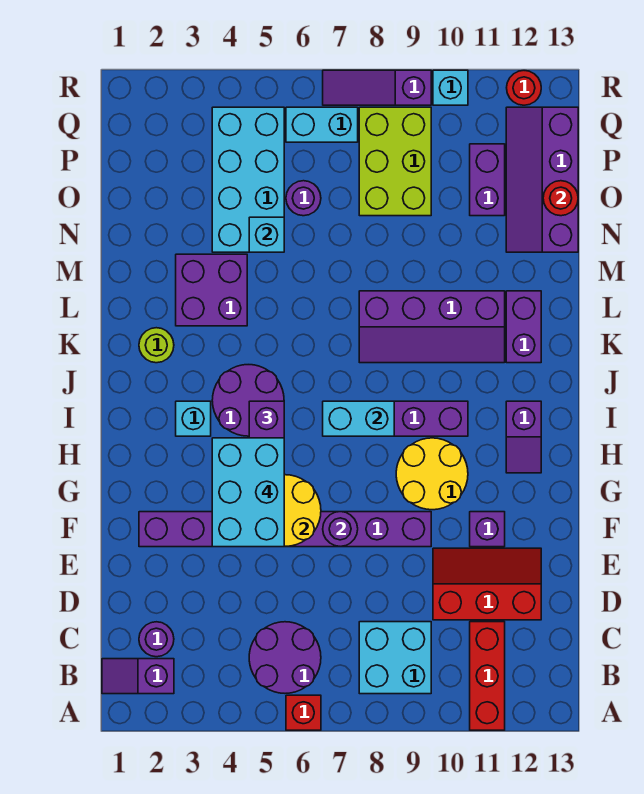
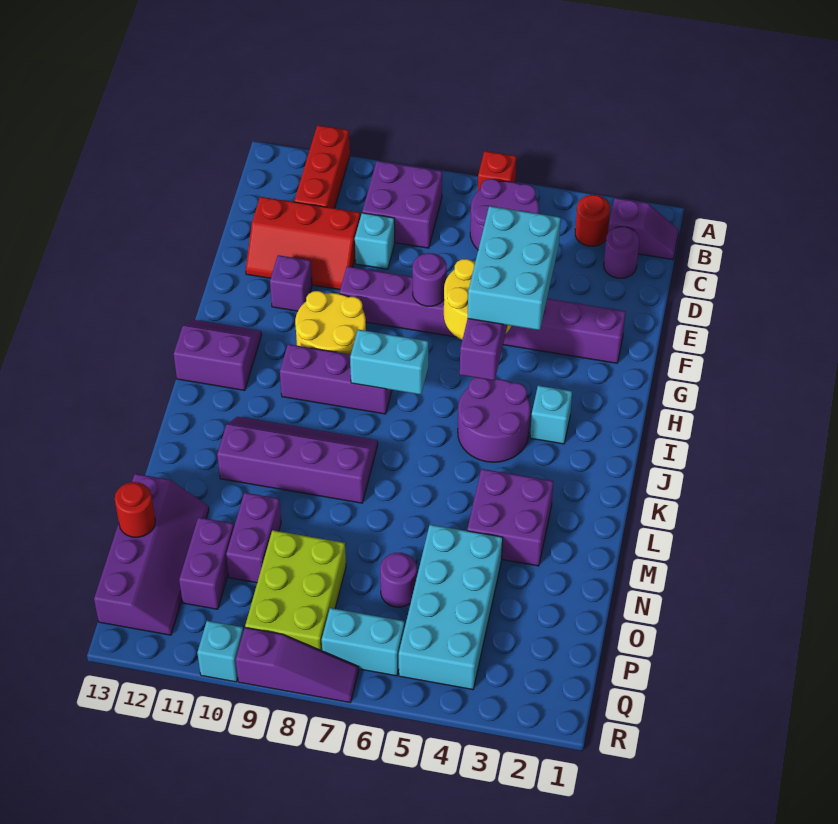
cyan brick B8:C9 level 1 -> purple brick B8:C9 level 1
purple slope H12:I12 level 1 top I -> purple slope H12:I13 level 1 top I
lime round brick K2 level 1 -> none
purple brick K12:L12 level 1 -> purple brick N10:O10 level 1
cyan brick N5 level 2 -> cyan brick D9 level 1
red round brick R12 level 1 -> red round brick B3 level 1

